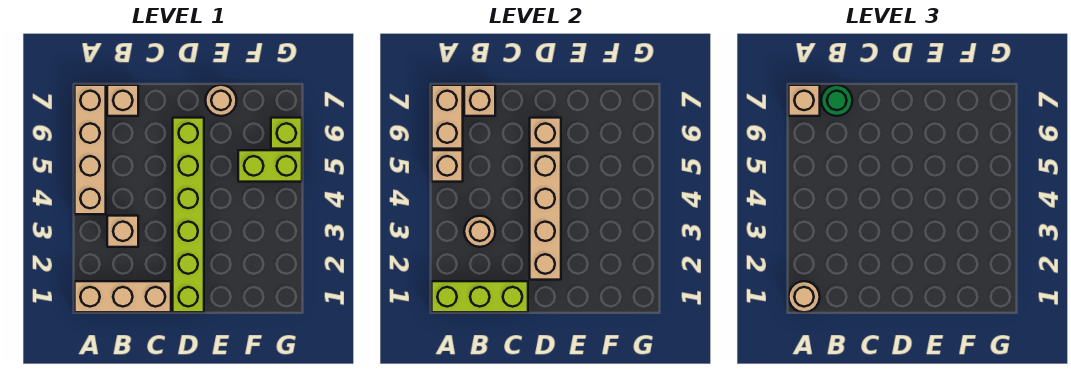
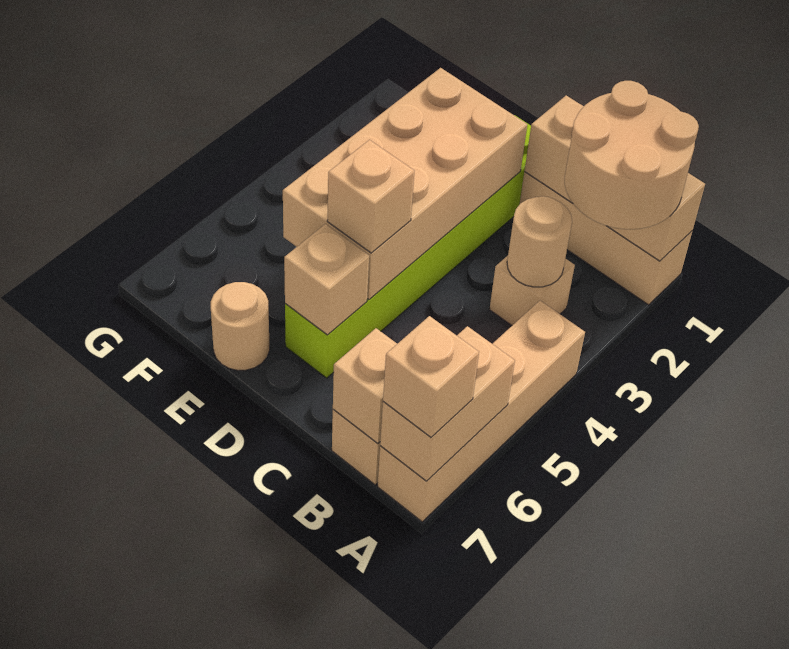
lime brick A1:C1 level 2 -> tan brick A1:C1 level 2
tan round brick A1 level 3 -> tan round brick A1:B2 level 3
tan brick A5 level 2 -> tan brick D5 level 3
green round brick B7 level 3 -> none
tan brick D2:D5 level 2 -> tan brick D2:E5 level 2
lime brick F5:G5 level 1 -> none
lime brick G6 level 1 -> none

